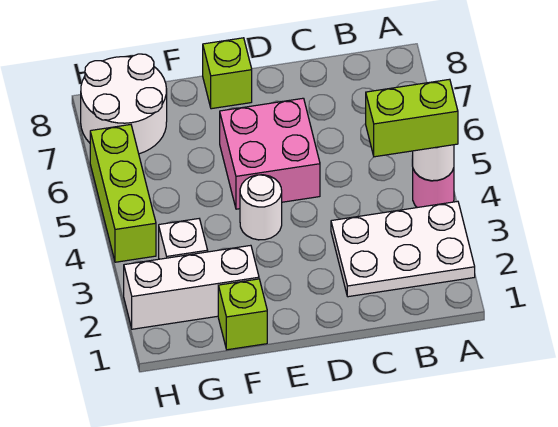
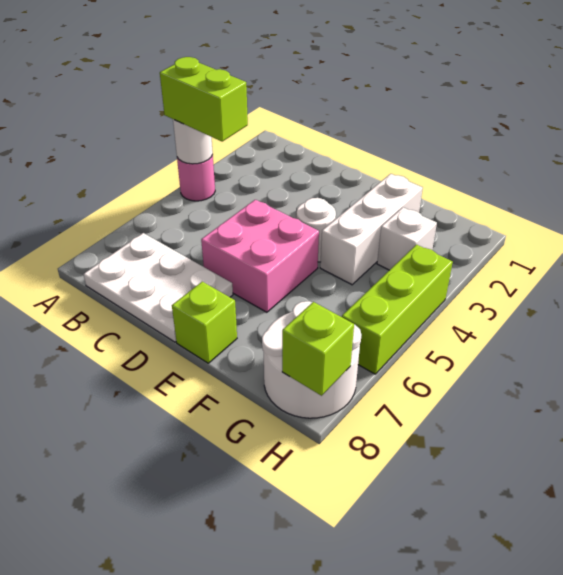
white plate A2:C3 level 1 -> white plate B7:D8 level 1
lime brick F1 level 1 -> lime brick H8 level 2
white brick F2:H2 level 1 -> white brick F2:F4 level 1

